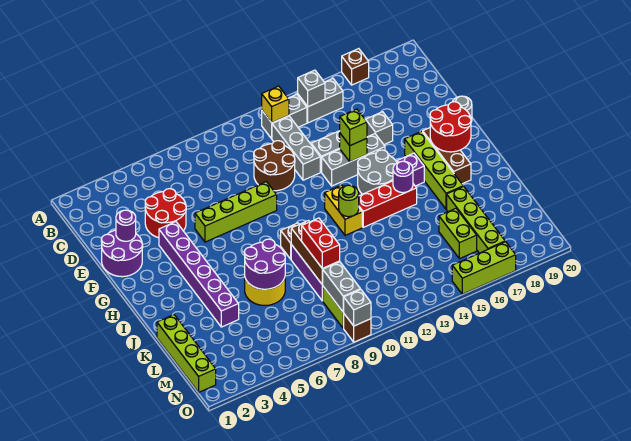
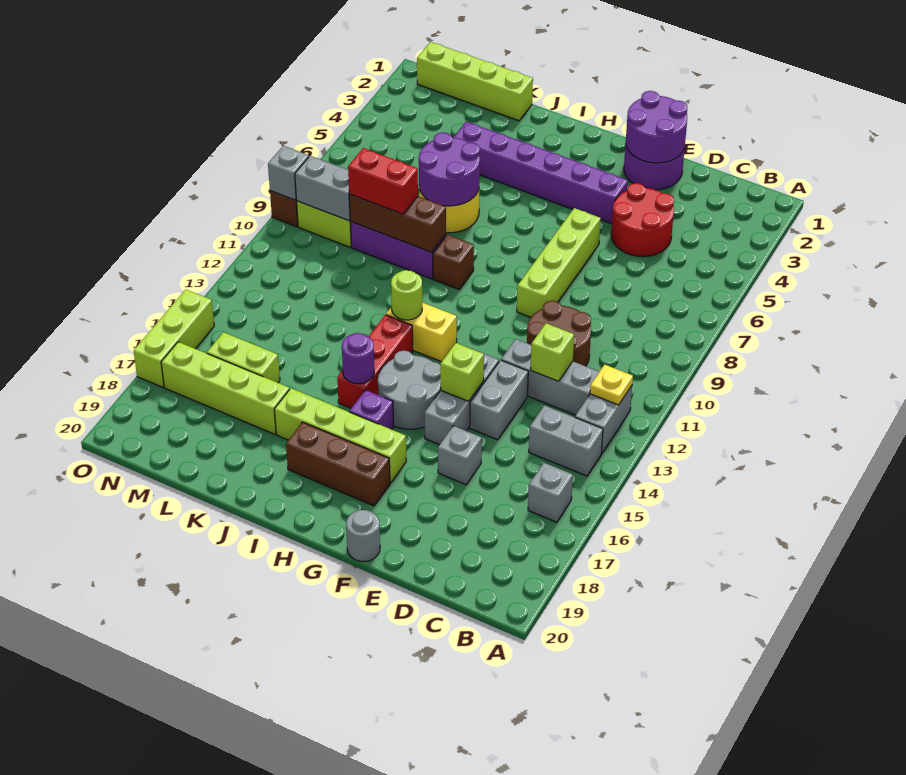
brown brick A17 level 1 -> none
yellow brick B12 level 2 -> yellow plate B12 level 2
grey brick B14:B15 level 1 -> grey brick B14:C14 level 1
grey brick B14 level 2 -> grey brick B16 level 1
purple round brick E2 level 2 -> purple round brick E1:F2 level 2
lime brick F14 level 3 -> lime brick D12 level 2
red round brick G18:H19 level 2 -> none

